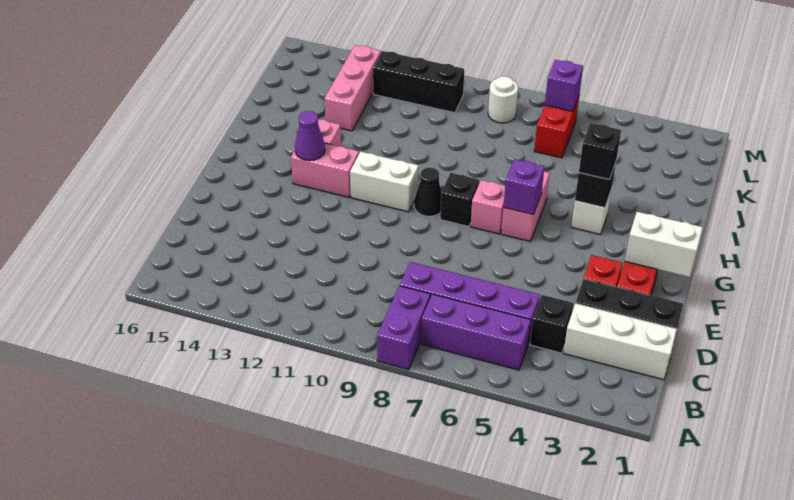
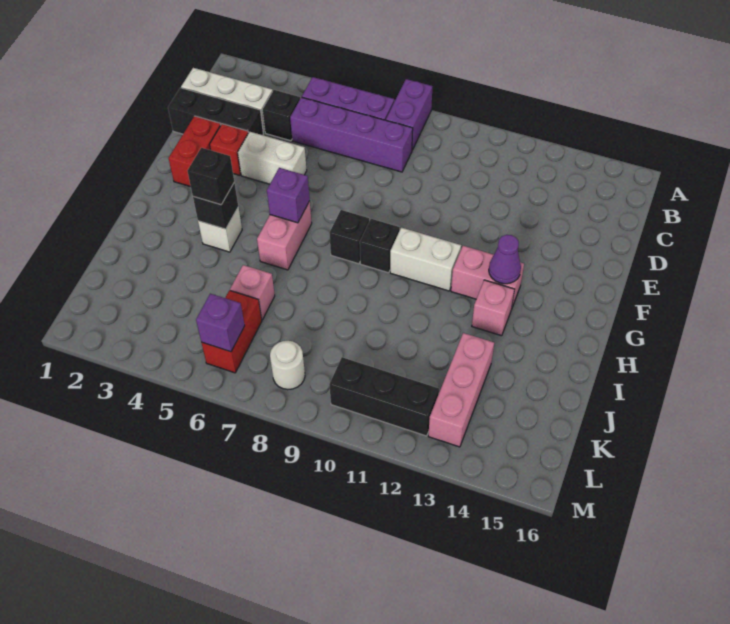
white brick F1:F2 level 2 -> white brick E4:E5 level 1
pink brick G7 level 1 -> pink brick J6 level 1
black cone G9 level 1 -> black brick G9 level 1

